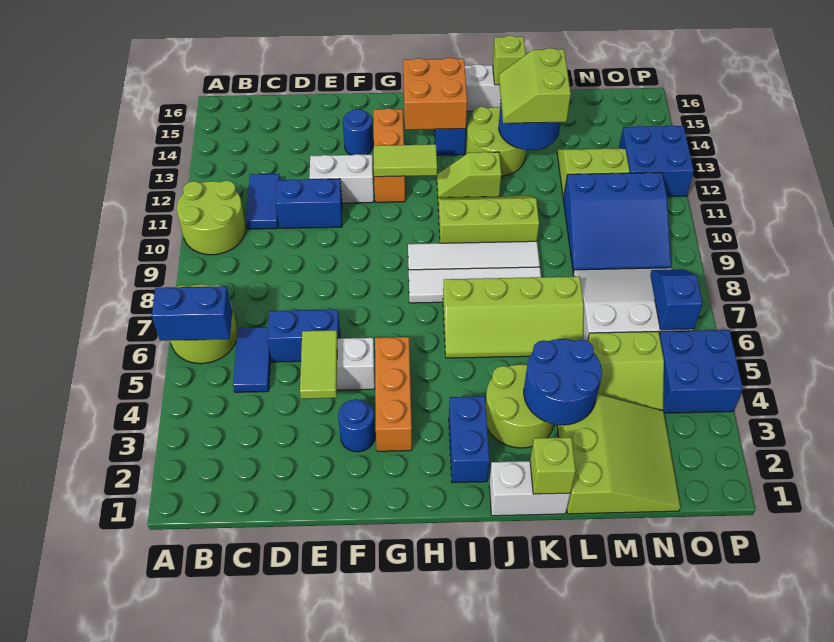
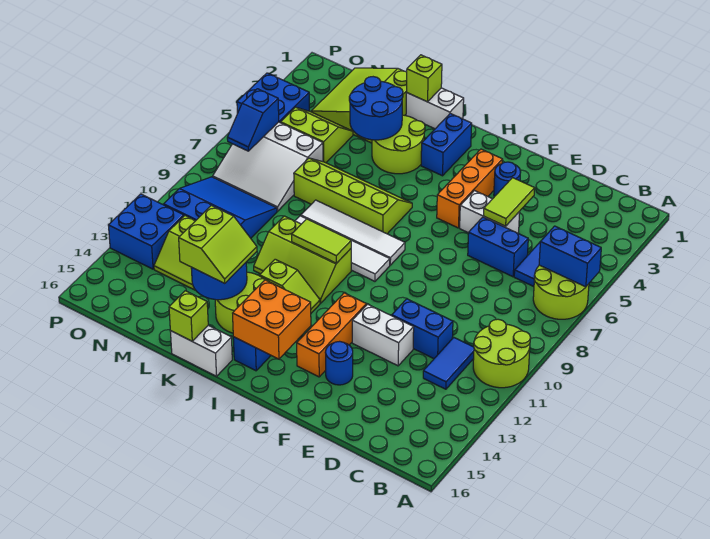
lime tile G12:H12 level 2 -> lime tile I10:J10 level 2

